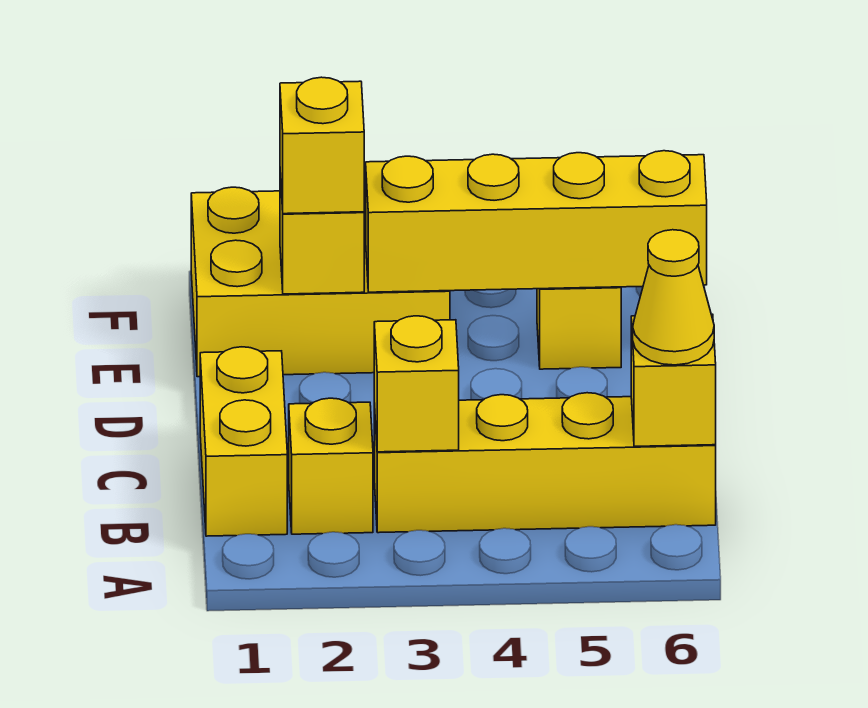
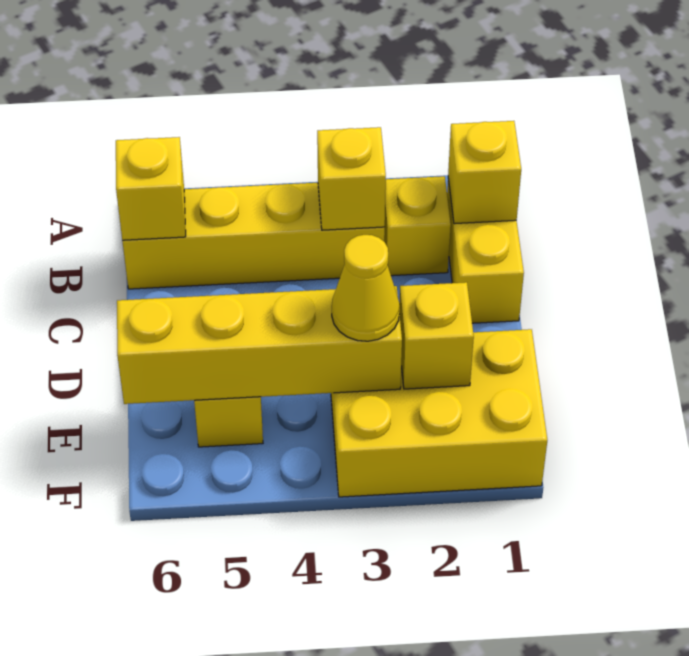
yellow cone B6 level 3 -> yellow cone E3 level 3
yellow brick E2 level 3 -> yellow brick B1 level 2

